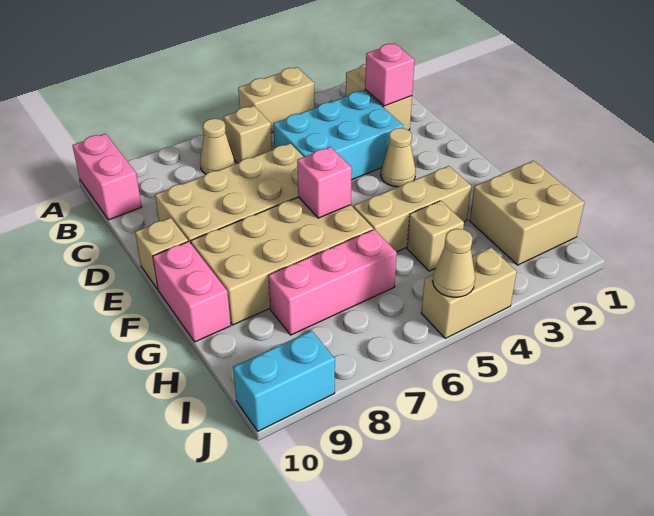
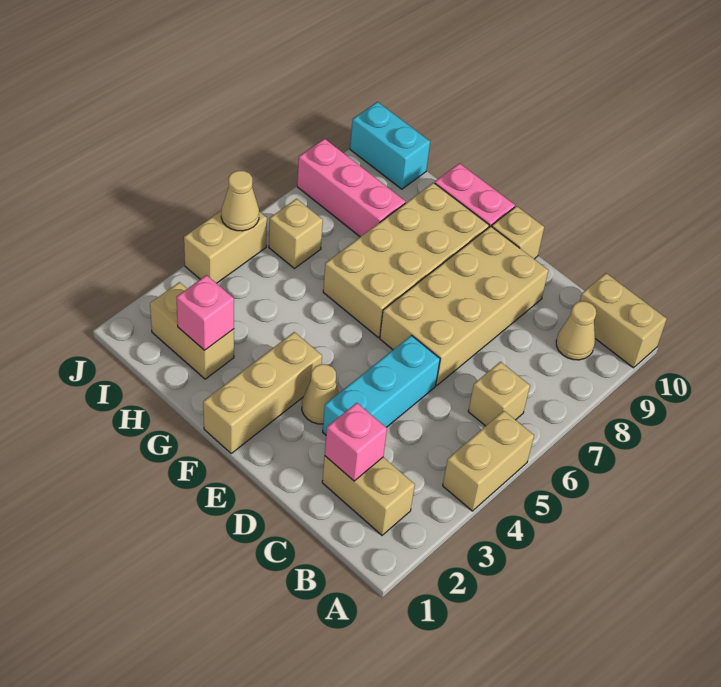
pink brick A10:B10 level 1 -> tan brick A10:B10 level 1
tan cone B7 level 1 -> tan cone B9 level 1
cyan brick C3:D5 level 1 -> cyan brick D3:D5 level 1
pink brick F6 level 2 -> pink brick H2 level 2
tan brick G3:G5 level 1 -> tan brick F1:F3 level 1
tan brick H1:I2 level 1 -> tan brick H2:I2 level 1
tan brick H4 level 1 -> tan brick I6 level 1
pink brick H6:H8 level 1 -> pink brick H8:J8 level 1
cyan brick J9:J10 level 1 -> cyan brick I10:J10 level 1

